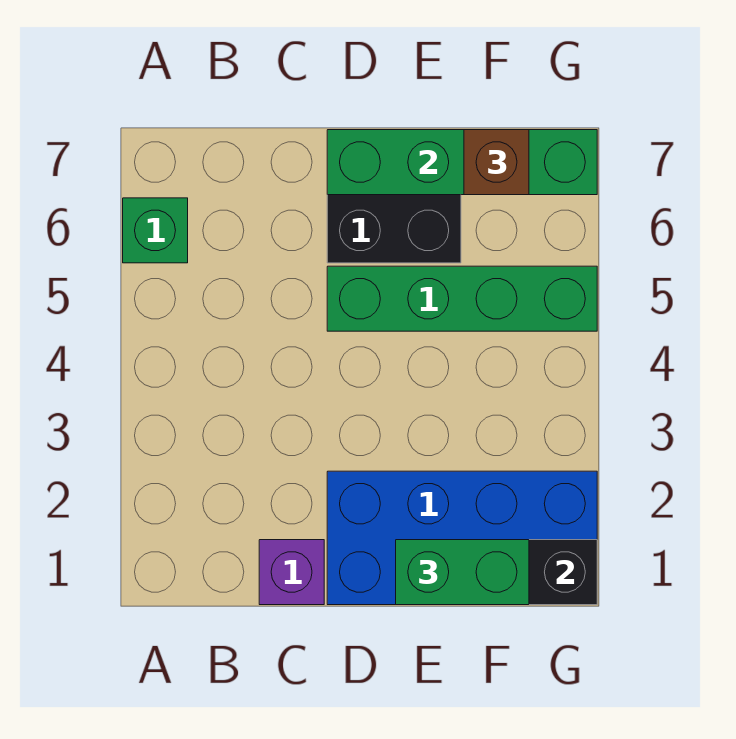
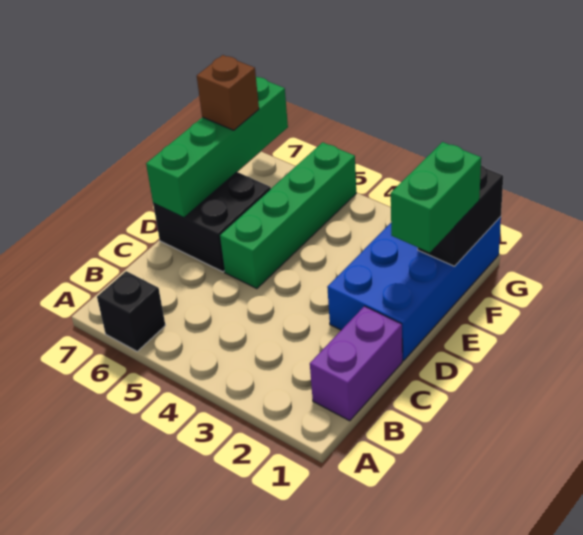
green brick A6 level 1 -> black brick A6 level 1
purple brick C1 level 1 -> purple brick B1:C1 level 1

